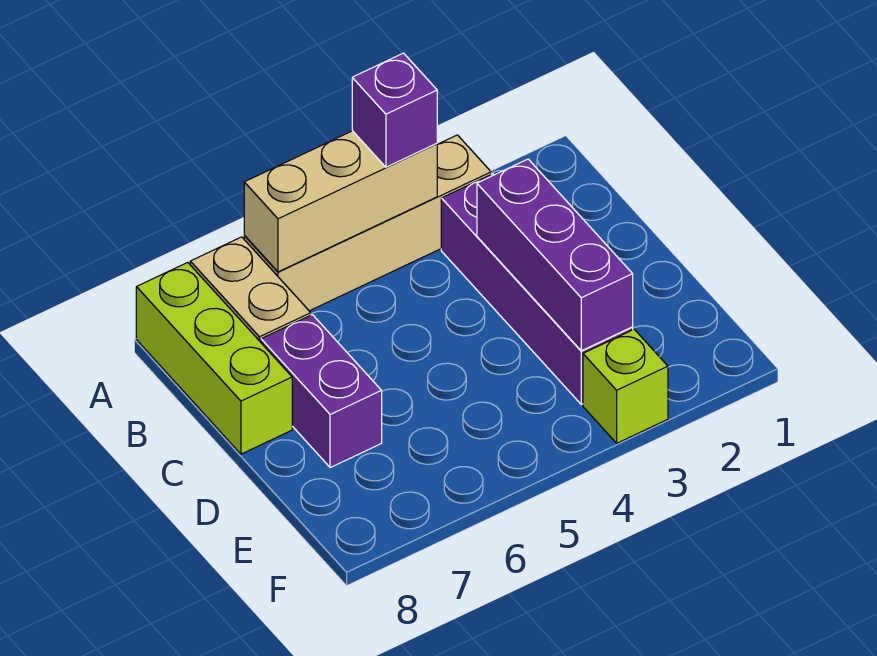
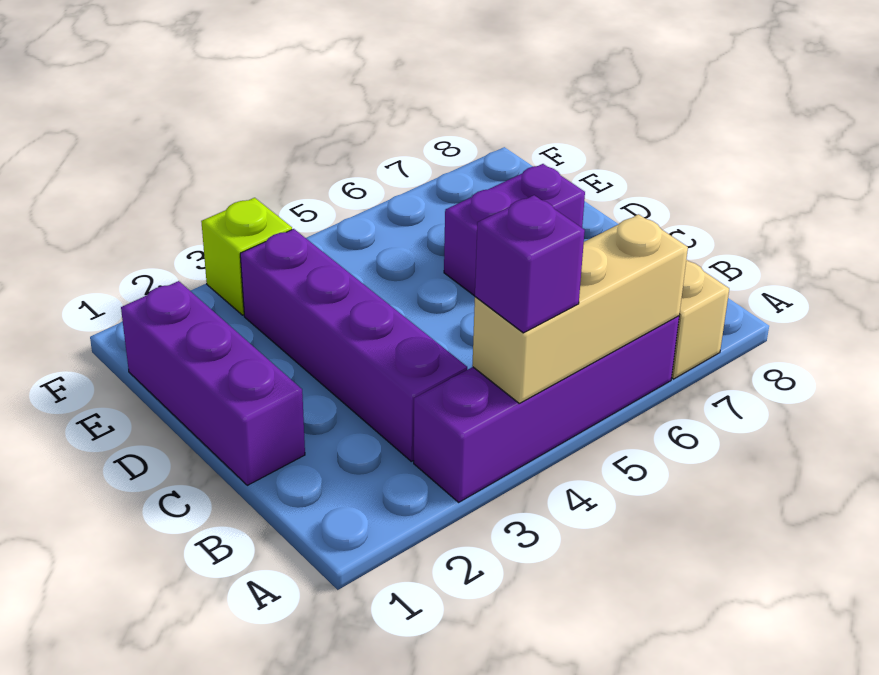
tan brick A3:A6 level 1 -> purple brick A3:A6 level 1
lime brick A8:C8 level 1 -> none
purple brick C3:E3 level 2 -> purple brick C1:E1 level 1
purple brick C7:D7 level 1 -> purple brick D6:D7 level 1

